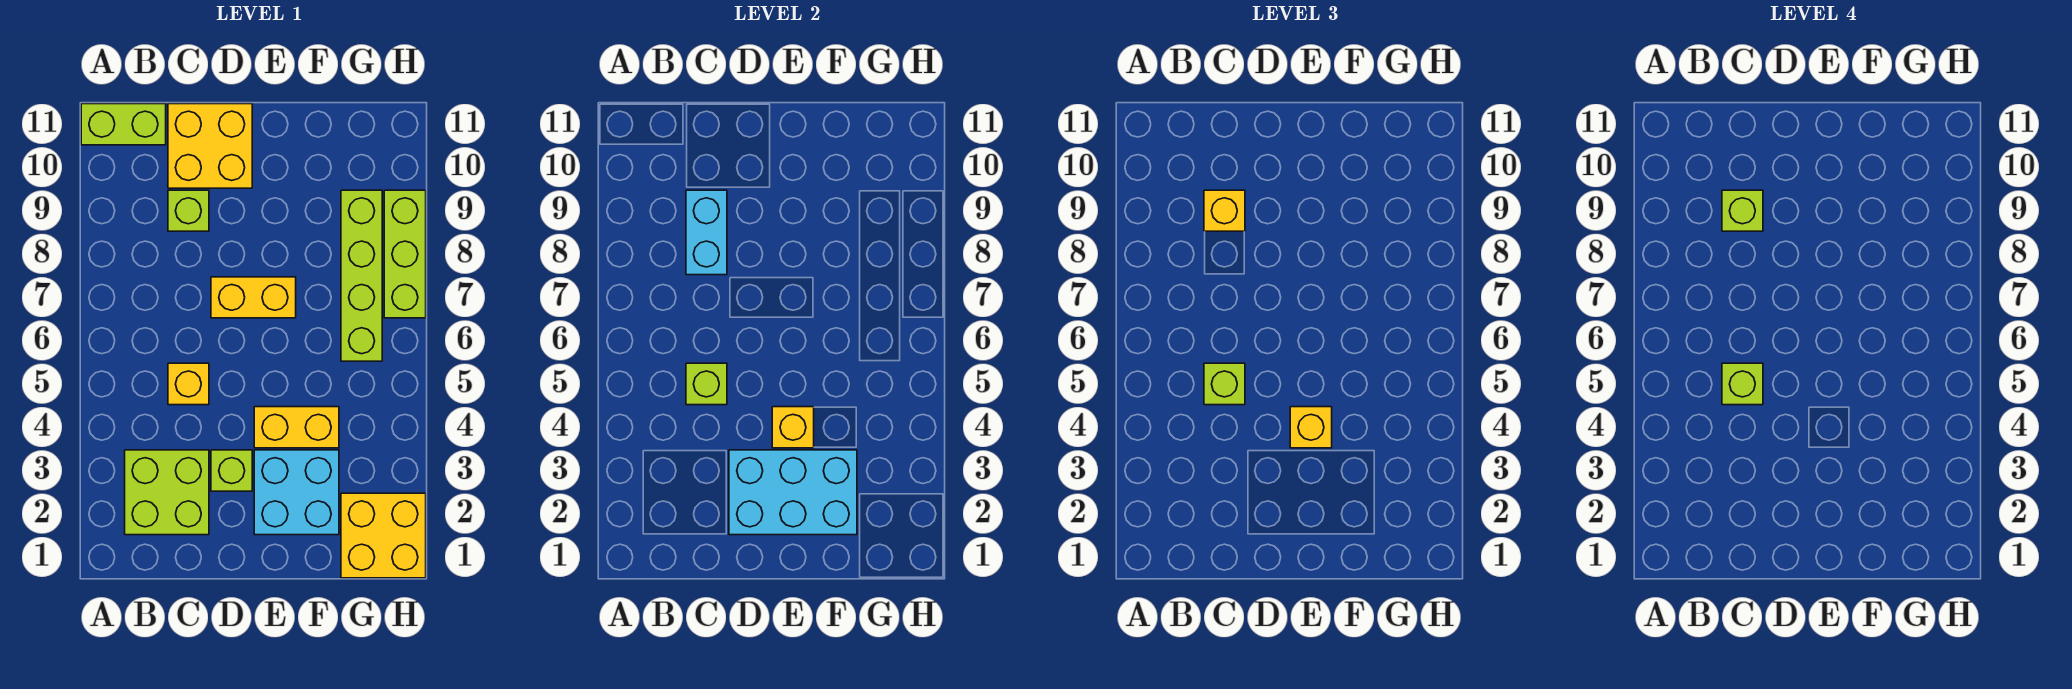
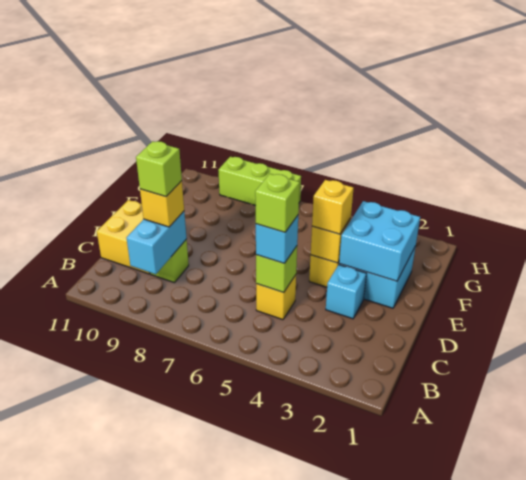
lime brick A11:B11 level 1 -> none
lime brick B2:C3 level 1 -> none
lime brick C5 level 3 -> cyan brick C5 level 3
cyan brick C8:C9 level 2 -> cyan brick B9:C9 level 2
cyan brick D2:F3 level 2 -> cyan brick E2:F3 level 2
lime brick D3 level 1 -> cyan brick D3 level 1
yellow brick D7:E7 level 1 -> none
yellow brick G1:H2 level 1 -> none
lime brick G6:G9 level 1 -> none

